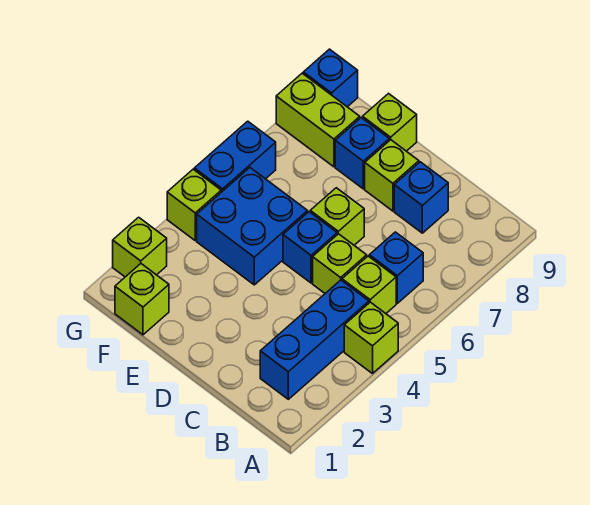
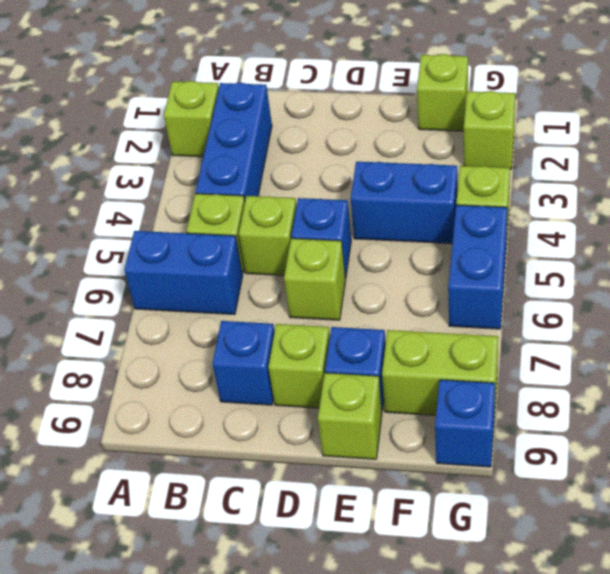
lime brick A4 level 1 -> lime brick A2 level 1
blue brick B6 level 1 -> blue brick A6:B6 level 1
blue brick E4:F5 level 1 -> blue brick E4:F4 level 1

